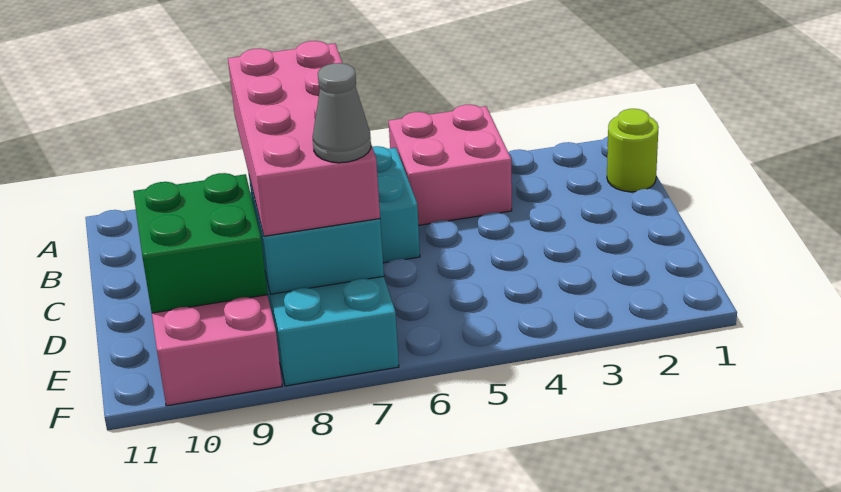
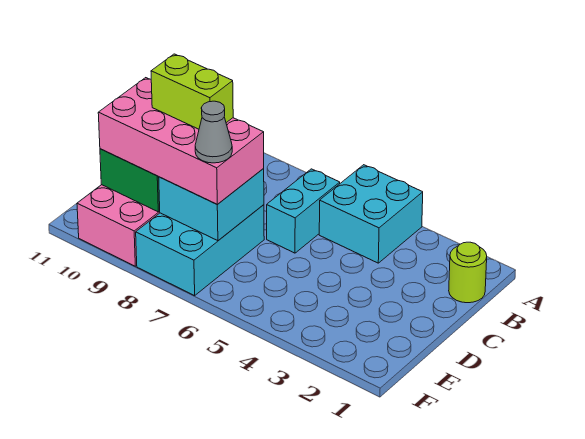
pink brick A4:B5 level 1 -> cyan brick A4:B5 level 1
pink brick B7:E8 level 3 -> pink brick D7:E10 level 3
none -> lime brick D8:D9 level 4

